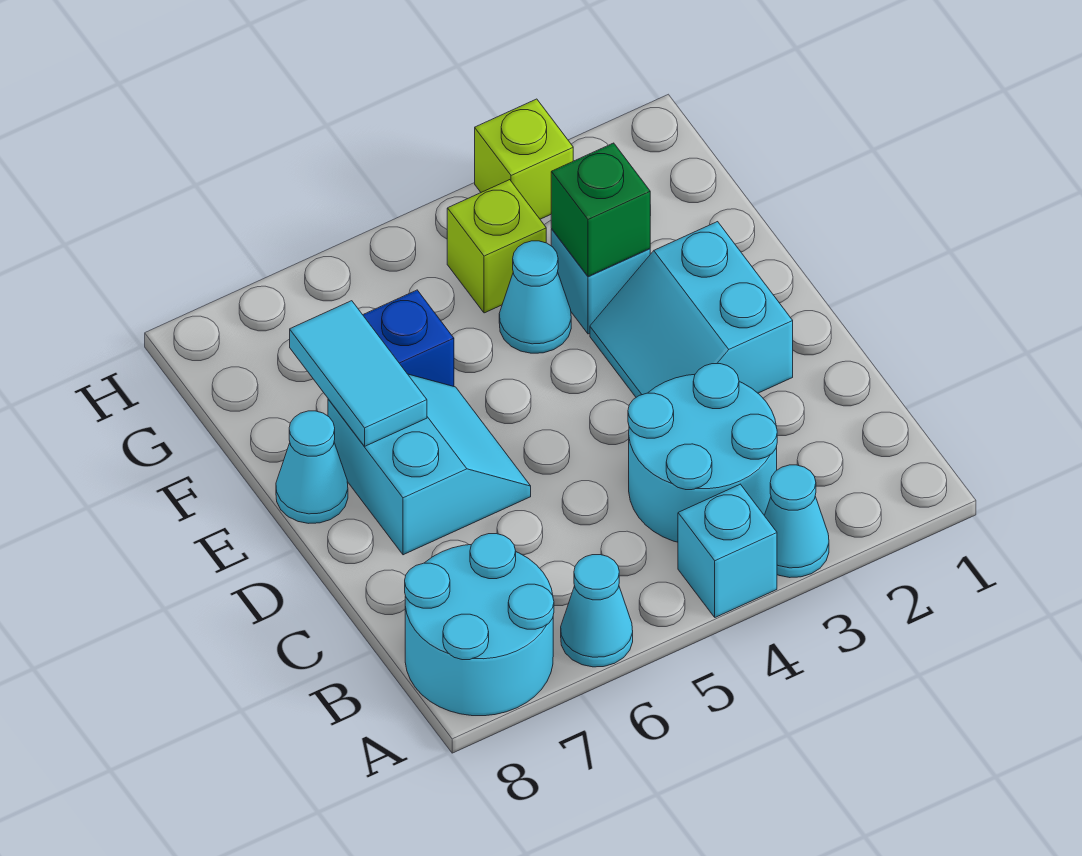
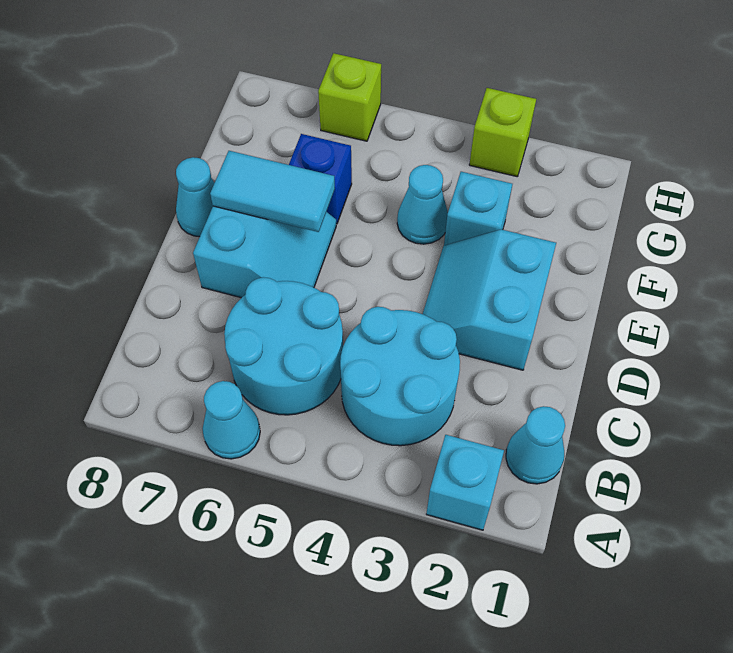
cyan cone A3 level 1 -> cyan cone B1 level 1
cyan brick A4 level 1 -> cyan brick A2 level 1
cyan round brick A7:B8 level 1 -> cyan round brick B5:C6 level 1
cyan tile E7:F7 level 2 -> cyan tile E6:E7 level 2
green brick F3 level 2 -> none
lime brick G4 level 1 -> lime brick H6 level 1

